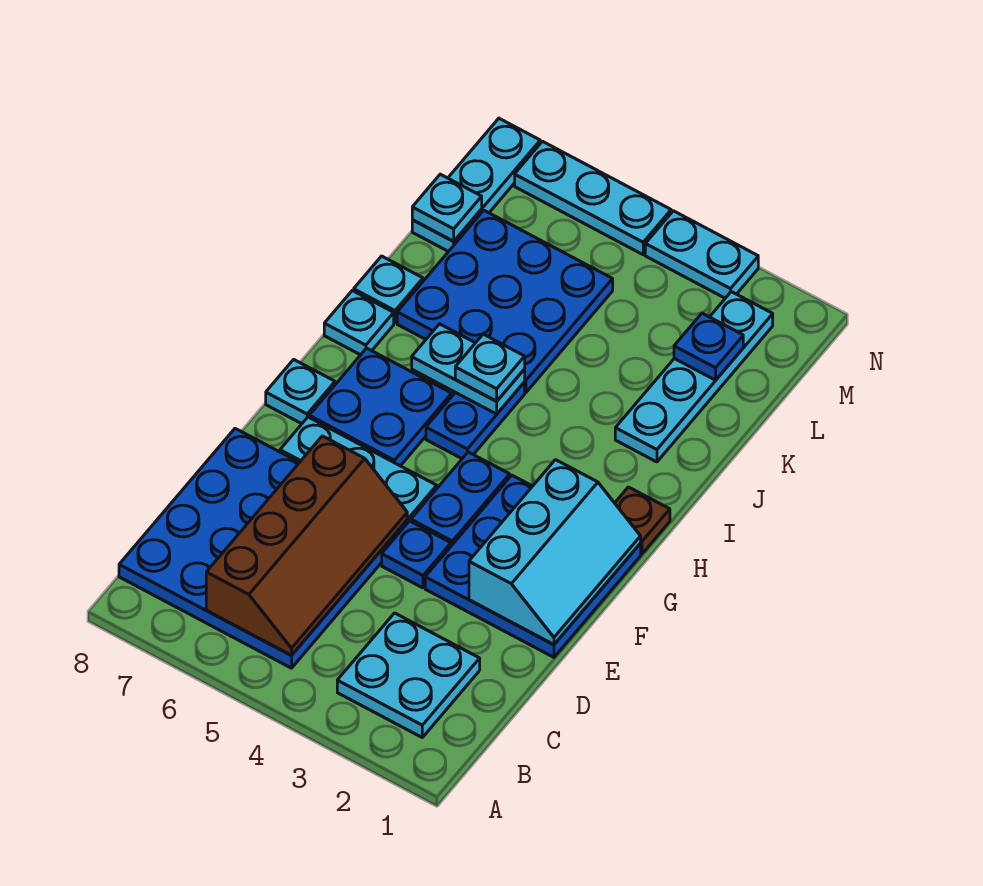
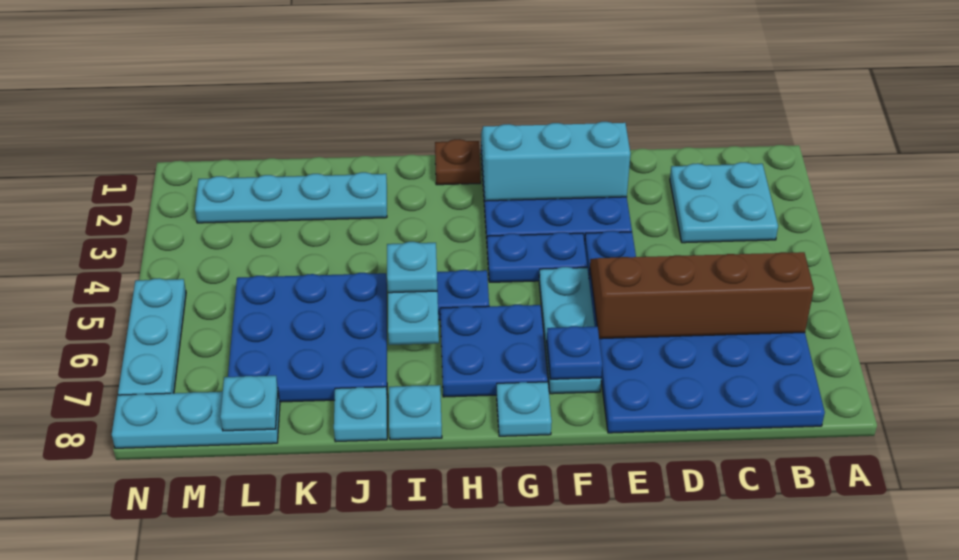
blue plate L2 level 2 -> blue plate F7 level 2
cyan plate N3:N4 level 1 -> none

